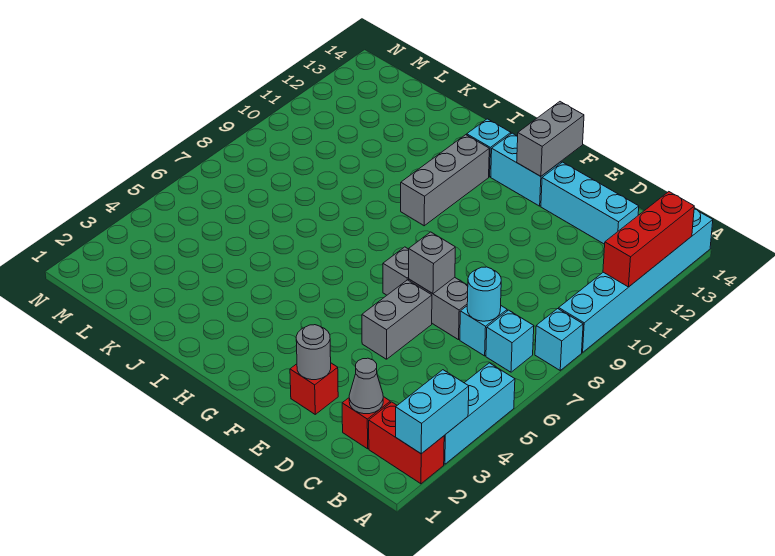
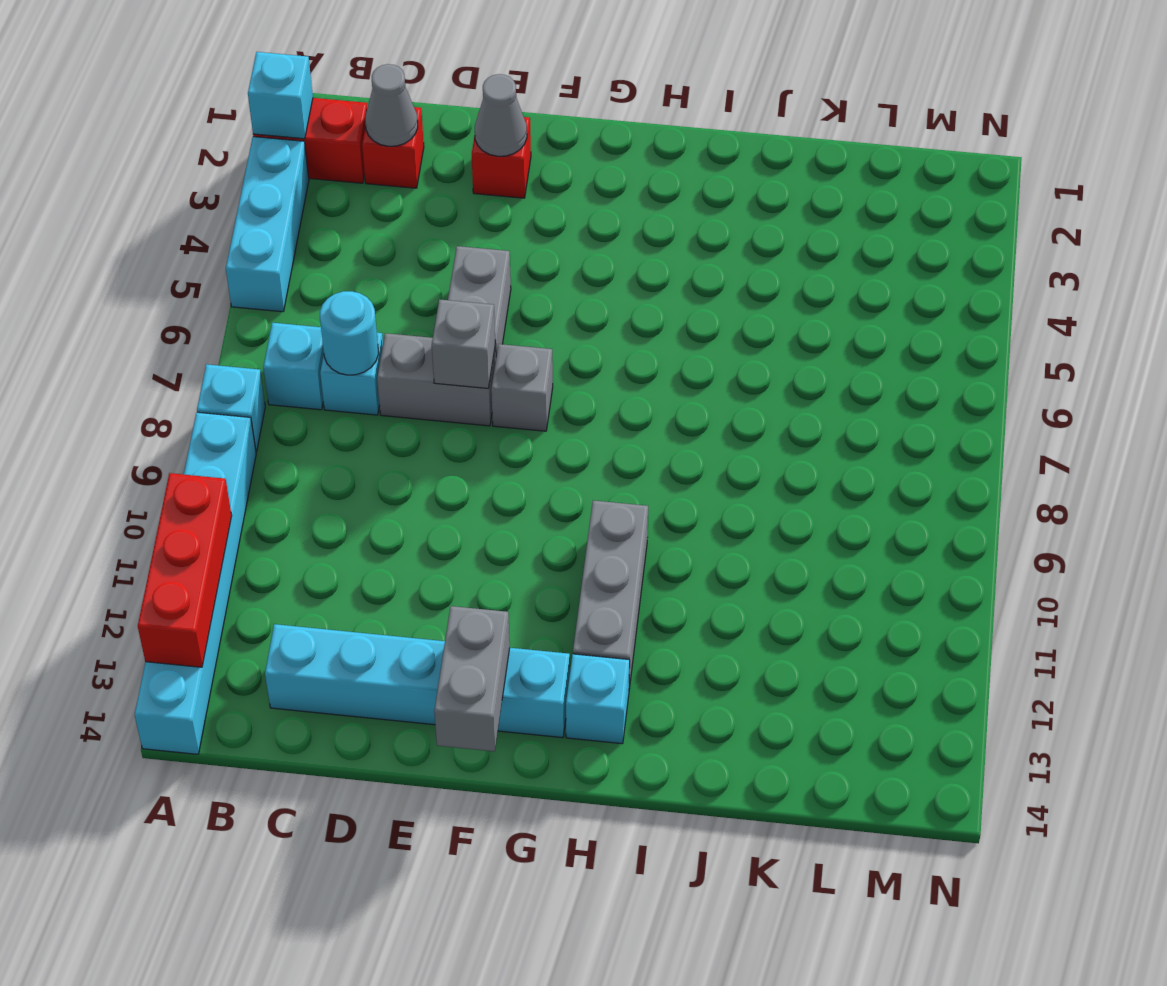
cyan brick A2:A3 level 2 -> cyan brick A2 level 2
grey round brick E2 level 2 -> grey cone E2 level 2

